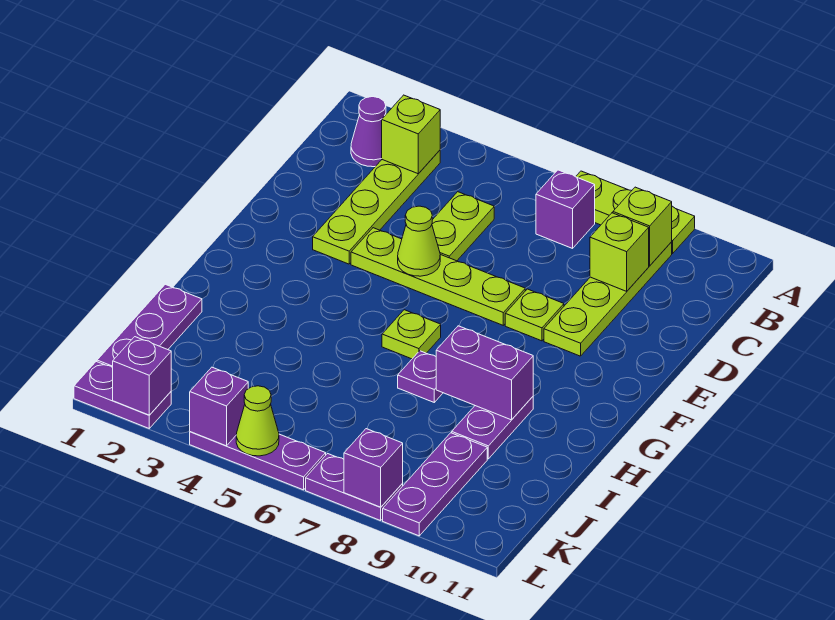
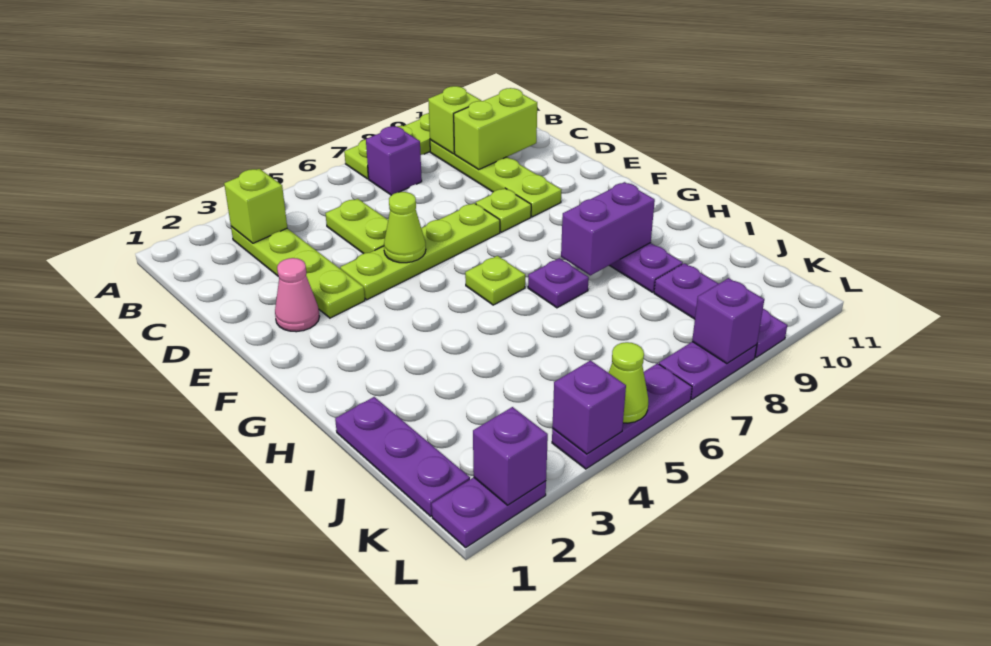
purple cone B2 level 1 -> none
lime brick C9 level 2 -> lime brick C9:C10 level 2
none -> pink cone E2 level 1

